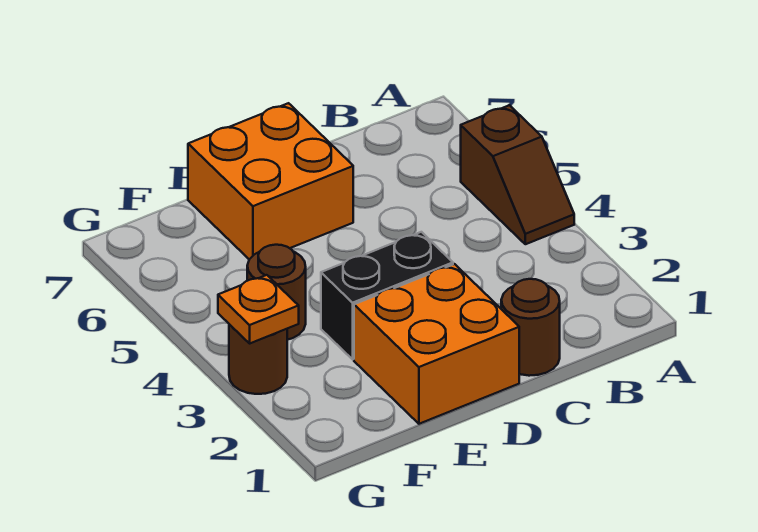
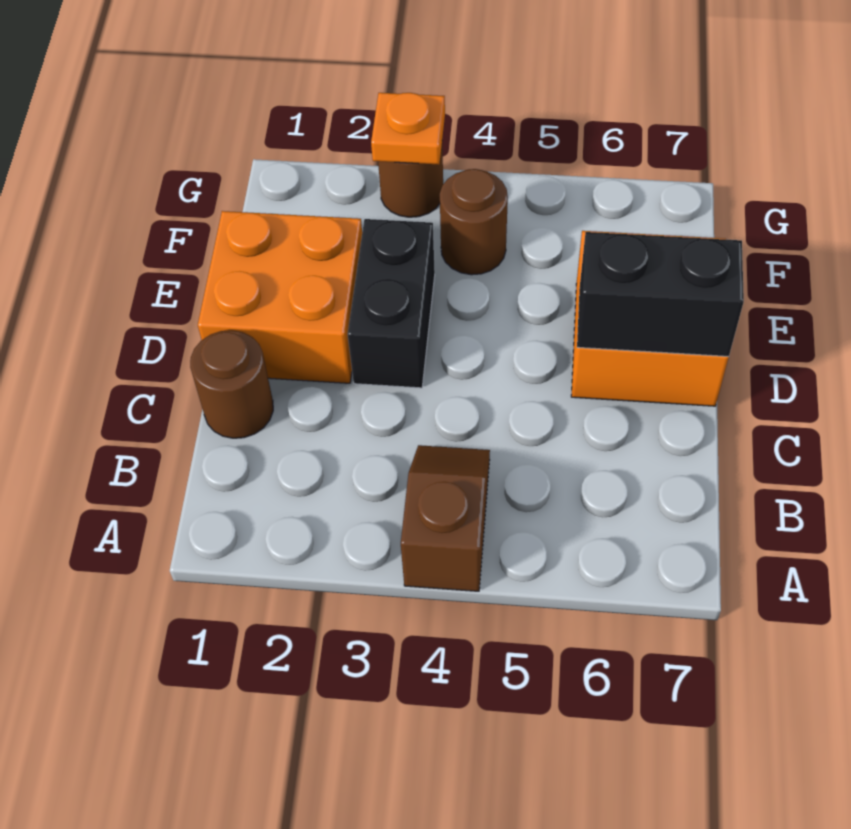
brown slope A4:A5 level 1 top 5 -> brown slope A4:B4 level 1 top A
none -> black brick D6:D7 level 2

